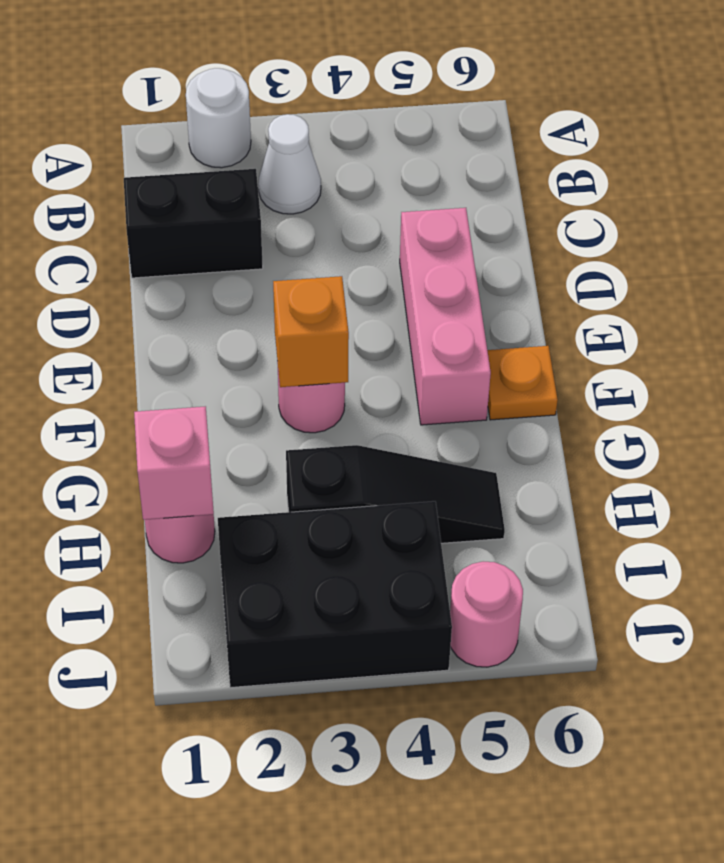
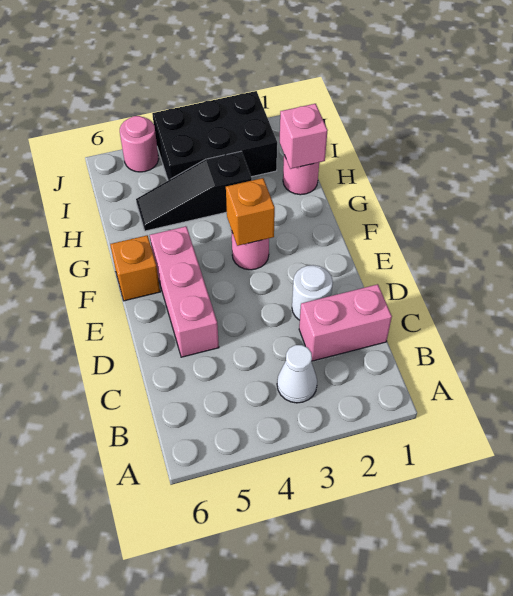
white round brick A2 level 1 -> white round brick D2 level 1
black brick C1:C2 level 1 -> pink brick C1:C2 level 1
orange plate F6 level 1 -> orange brick F6 level 1

